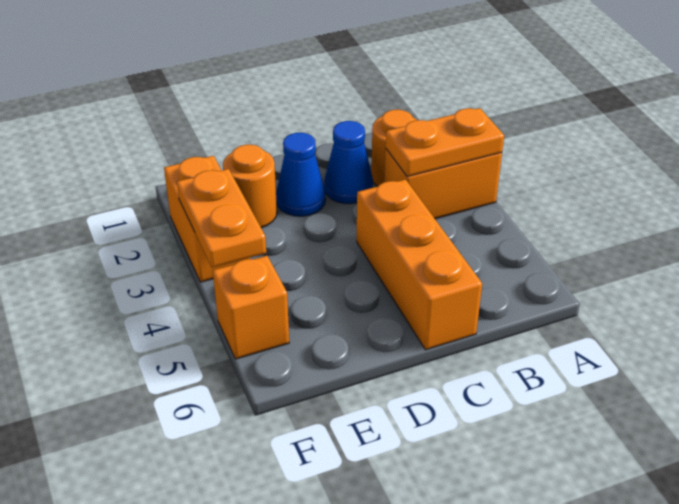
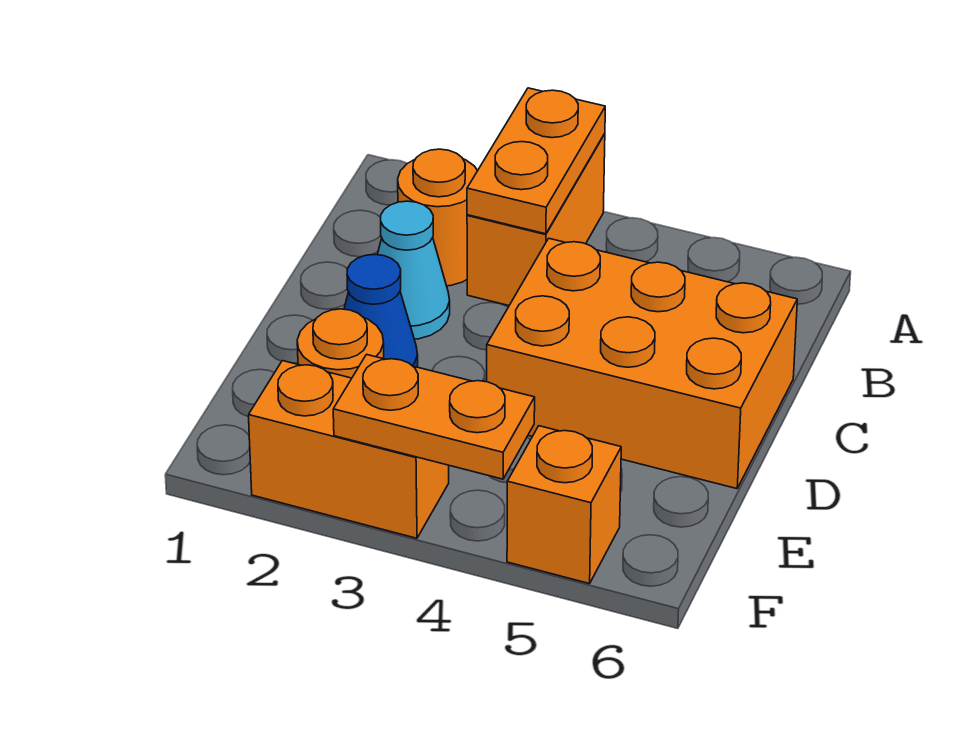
blue cone C2 level 1 -> cyan cone C2 level 1
orange brick C4:C6 level 1 -> orange brick C4:D6 level 1

